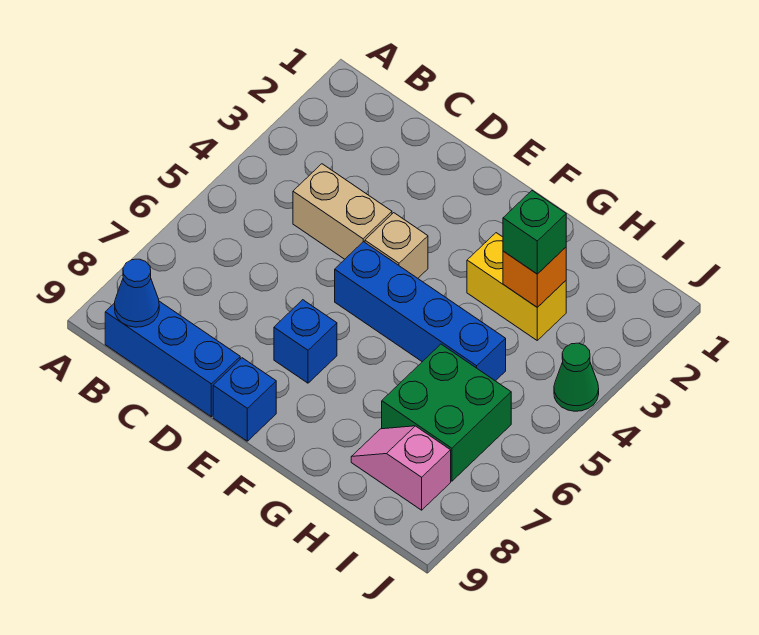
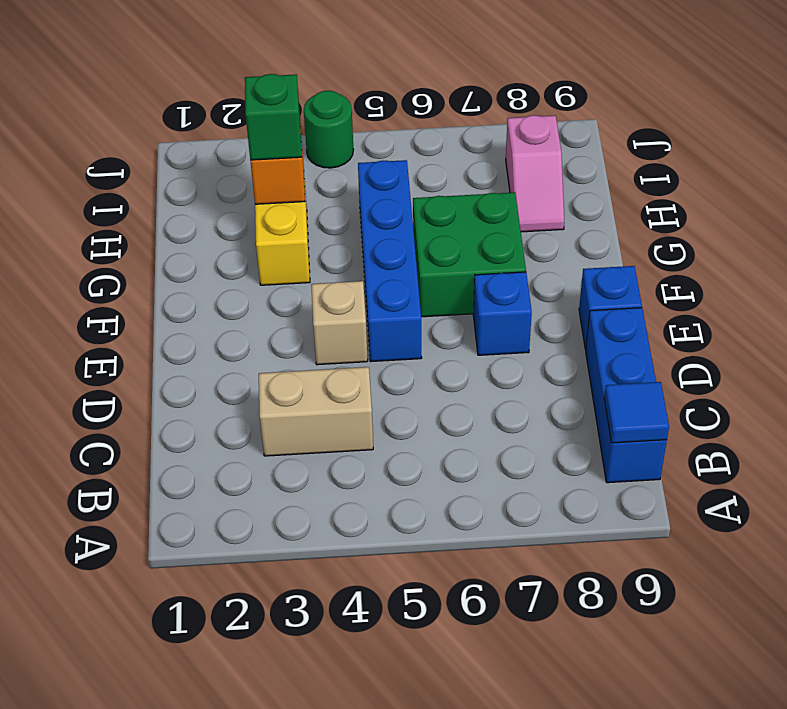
blue cone B9 level 2 -> blue tile B9 level 2
tan brick C4:D4 level 1 -> tan brick C3:C4 level 1
green brick H6:I7 level 1 -> green brick F6:G7 level 1
green cone J4 level 1 -> green round brick J4 level 1

